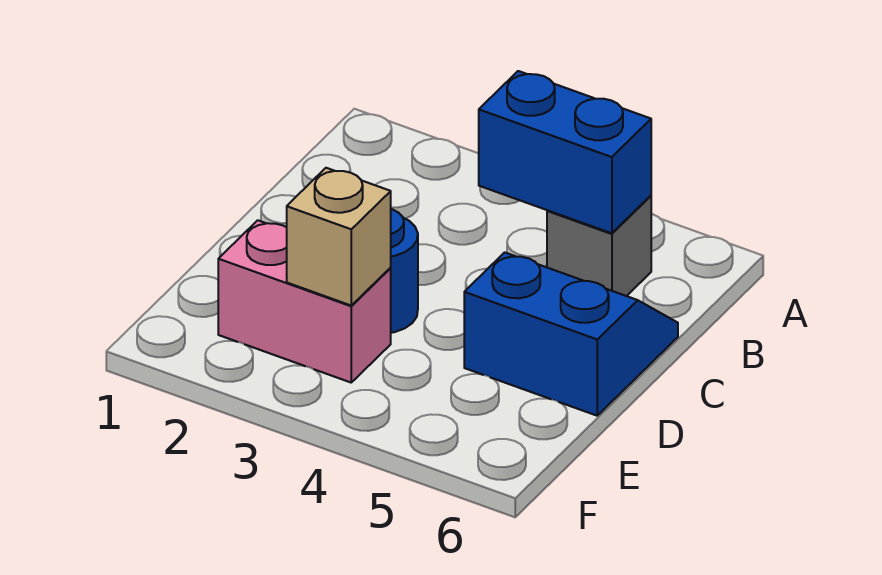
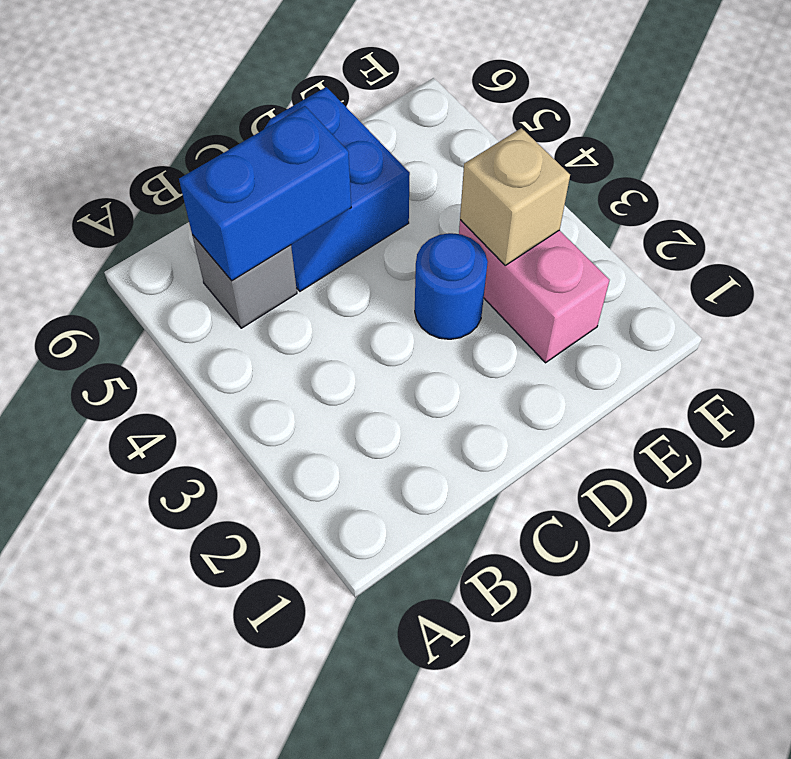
blue brick B4:B5 level 2 -> blue brick B5:C5 level 2

